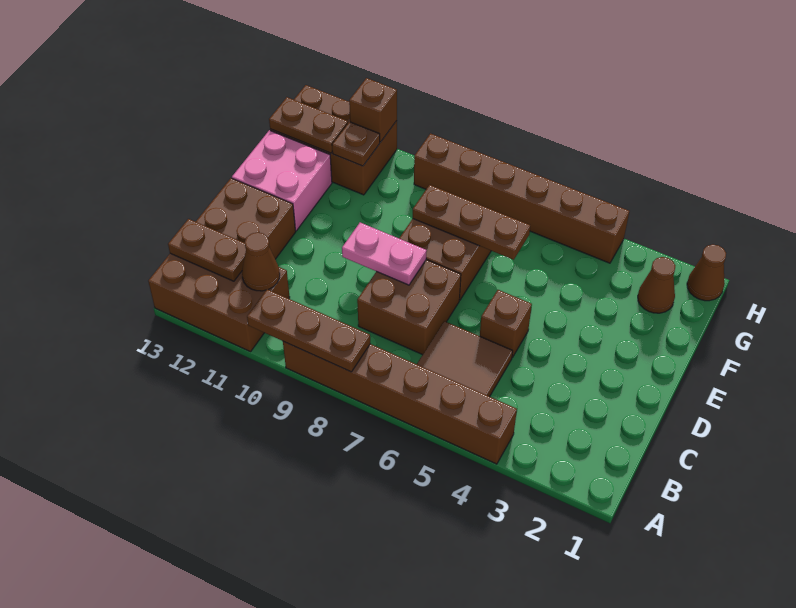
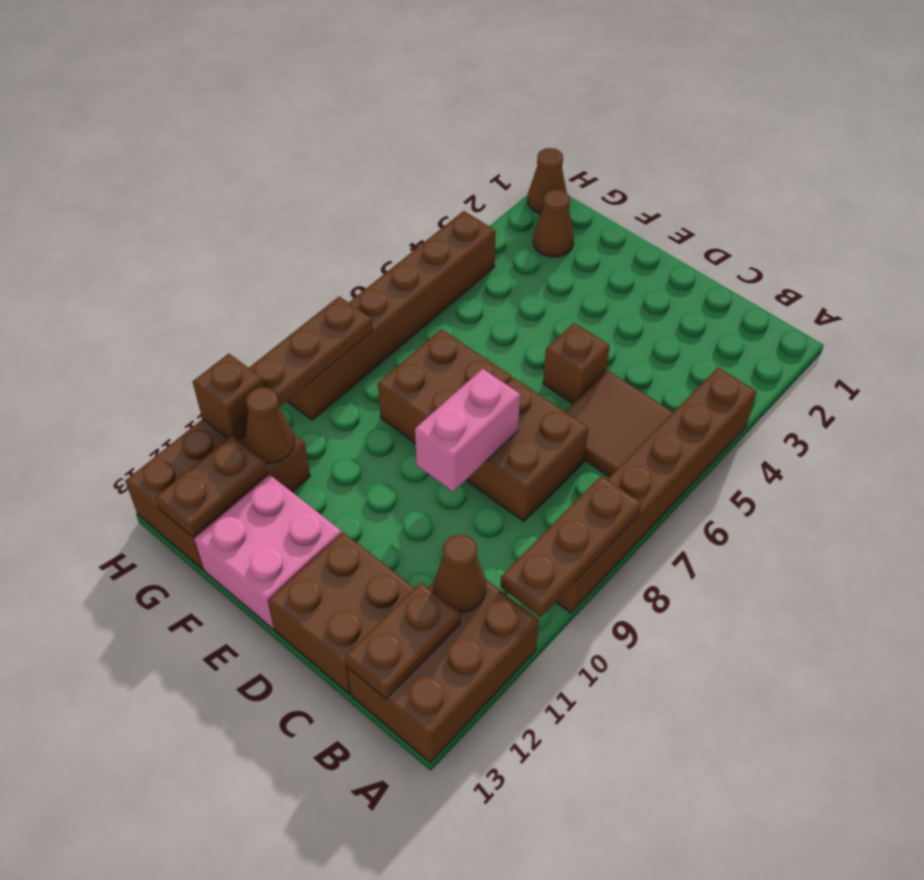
pink plate D8:D9 level 2 -> pink brick D8:D9 level 2
brown plate F6:F8 level 2 -> brown plate H8:H10 level 2
brown plate G11 level 2 -> brown cone G11 level 2

